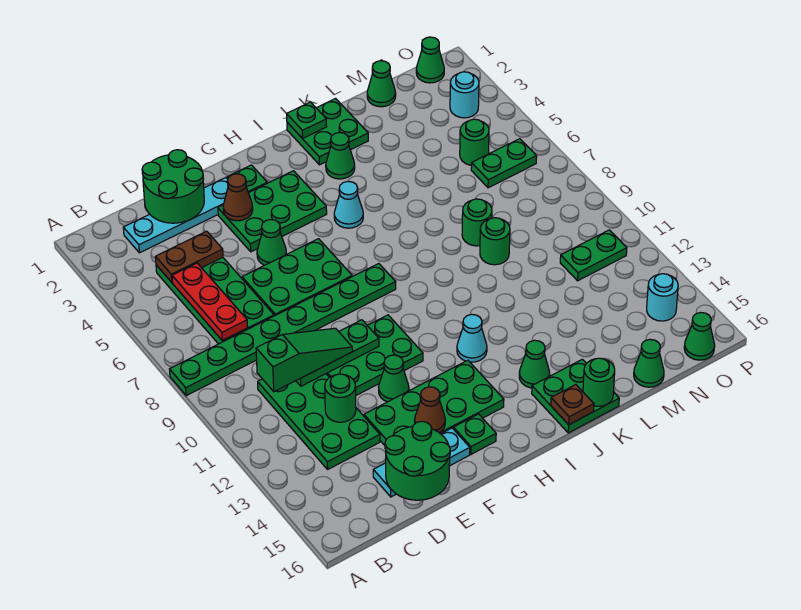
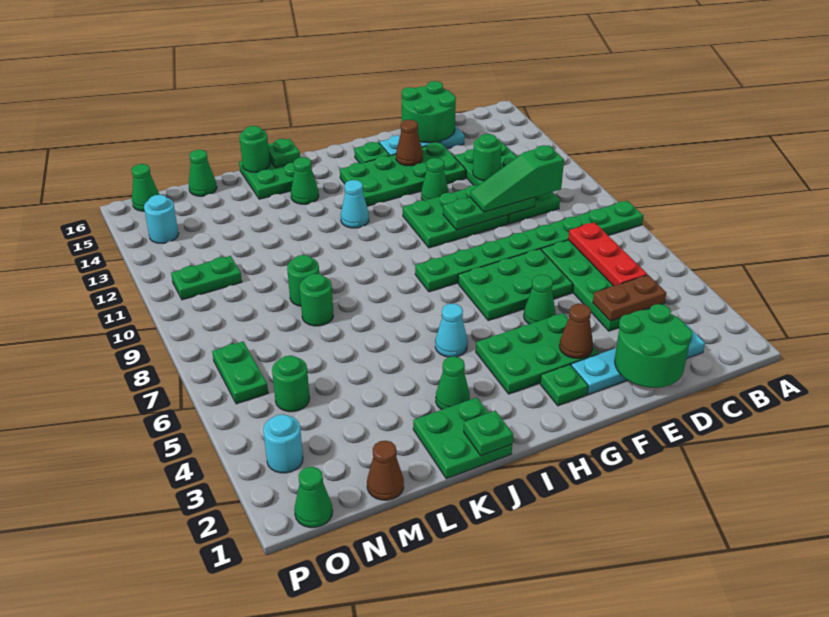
brown plate J16 level 2 -> green plate J16 level 2
green cone M1 level 1 -> brown cone M1 level 1
green plate N6:O6 level 1 -> green plate O6:O7 level 1

